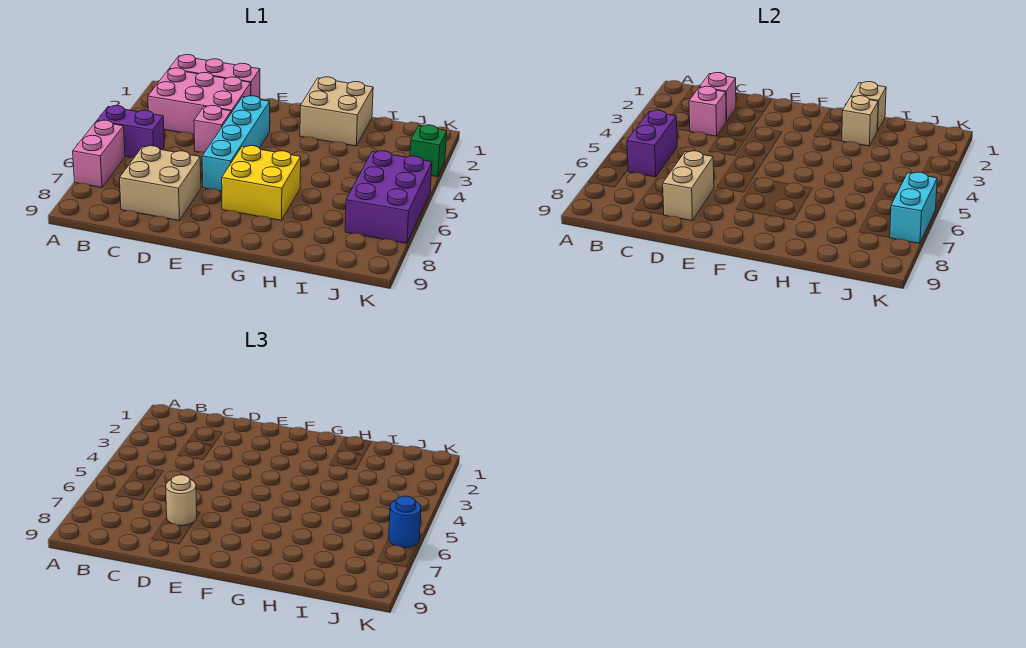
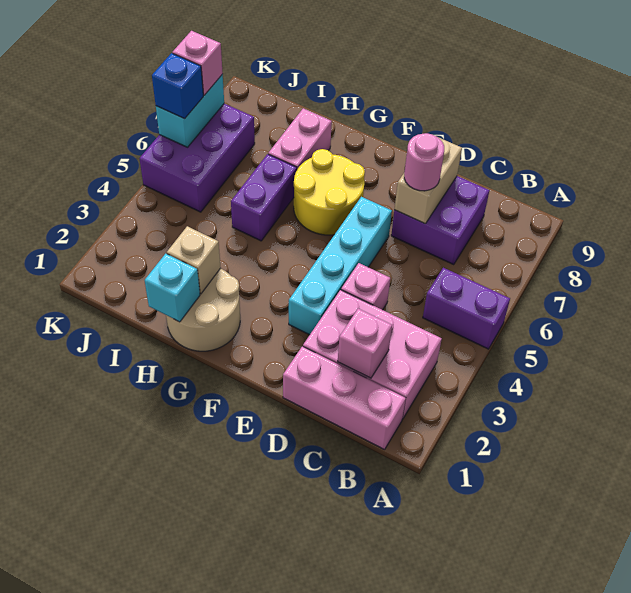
pink brick A6:A7 level 1 -> pink brick H7:H8 level 1
purple brick B5:B6 level 2 -> purple brick H5:H6 level 1
pink brick C3 level 2 -> pink brick K7 level 3
tan brick C7:D8 level 1 -> purple brick C7:D8 level 1
tan round brick D7 level 3 -> pink round brick D7 level 3
yellow brick F6:G7 level 1 -> yellow round brick F6:G7 level 1
tan brick G1:H2 level 1 -> tan round brick G1:H2 level 1
tan brick H1 level 2 -> cyan brick H1 level 2
green brick K3 level 1 -> none
blue round brick K6 level 3 -> blue brick K6 level 3

